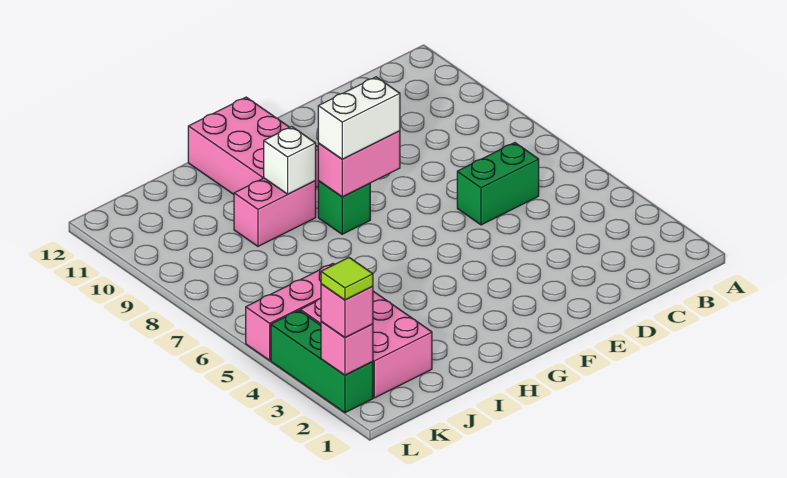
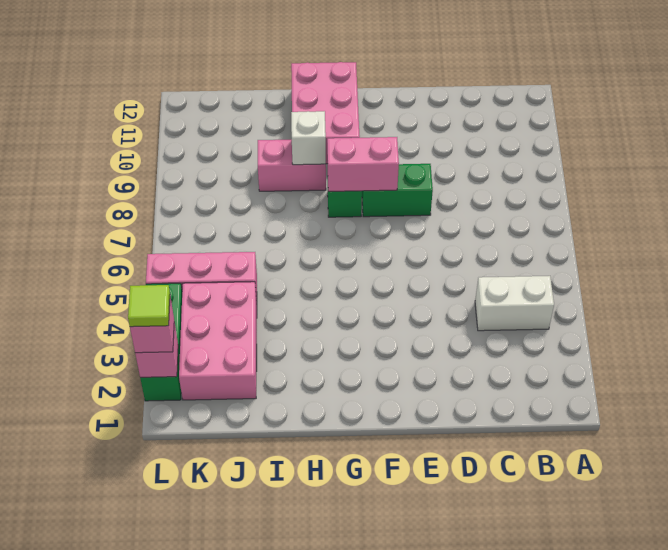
green brick C6:D6 level 1 -> green brick E8:F8 level 1
white brick F8:G8 level 3 -> white brick B4:C4 level 1

